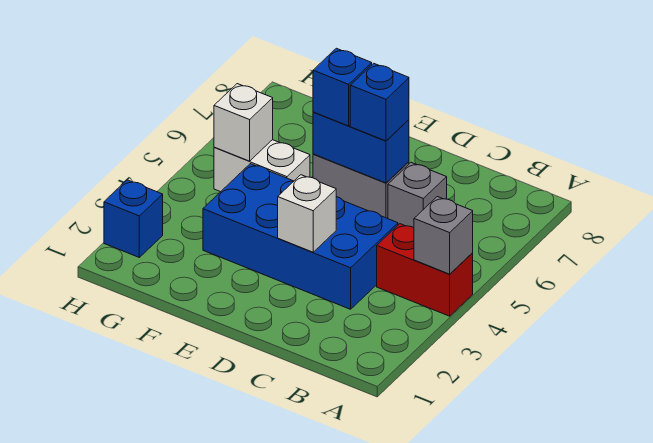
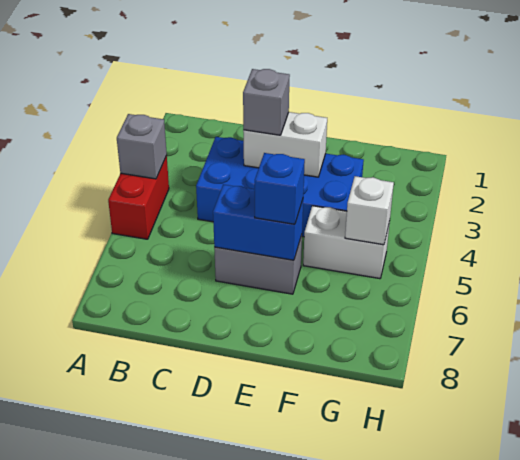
red brick A4:B4 level 1 -> red brick A4:A5 level 1
grey brick C6 level 1 -> grey brick D3 level 3
white brick D3 level 2 -> white brick D3:E3 level 2
blue brick D6 level 3 -> none
blue brick H2 level 1 -> none

